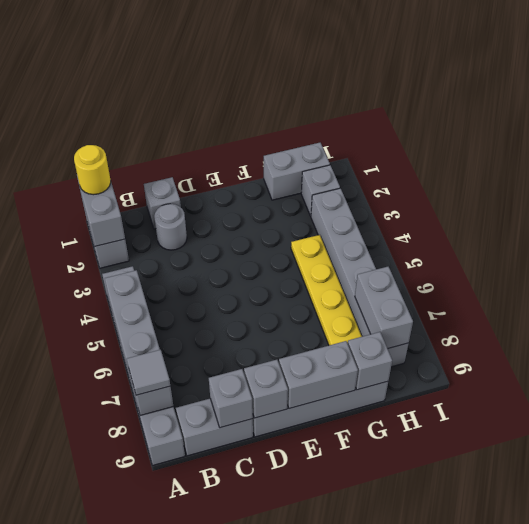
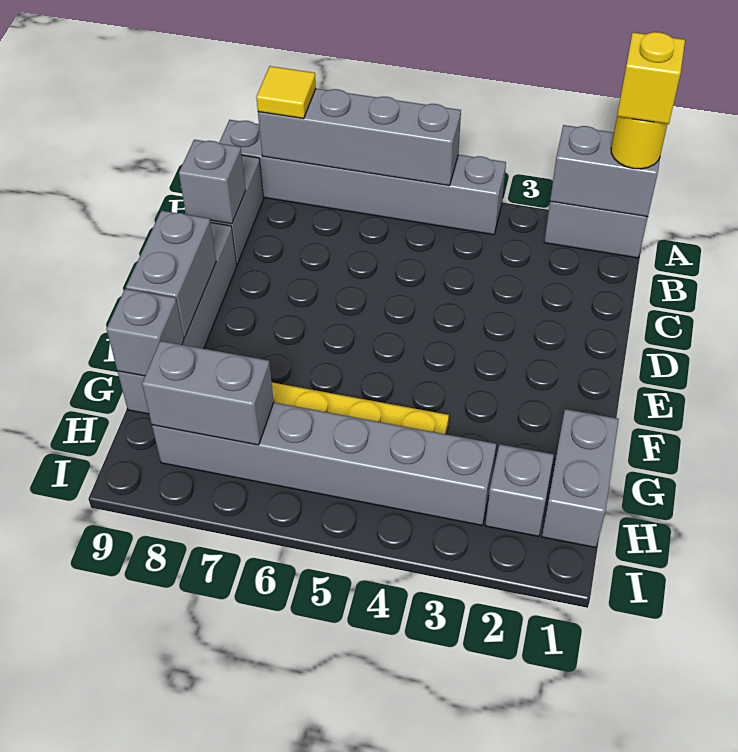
none -> yellow brick A1 level 4
grey tile A8 level 3 -> yellow tile A8 level 3
grey brick C1 level 1 -> none
grey round brick C2 level 1 -> none
grey brick D9 level 2 -> none

